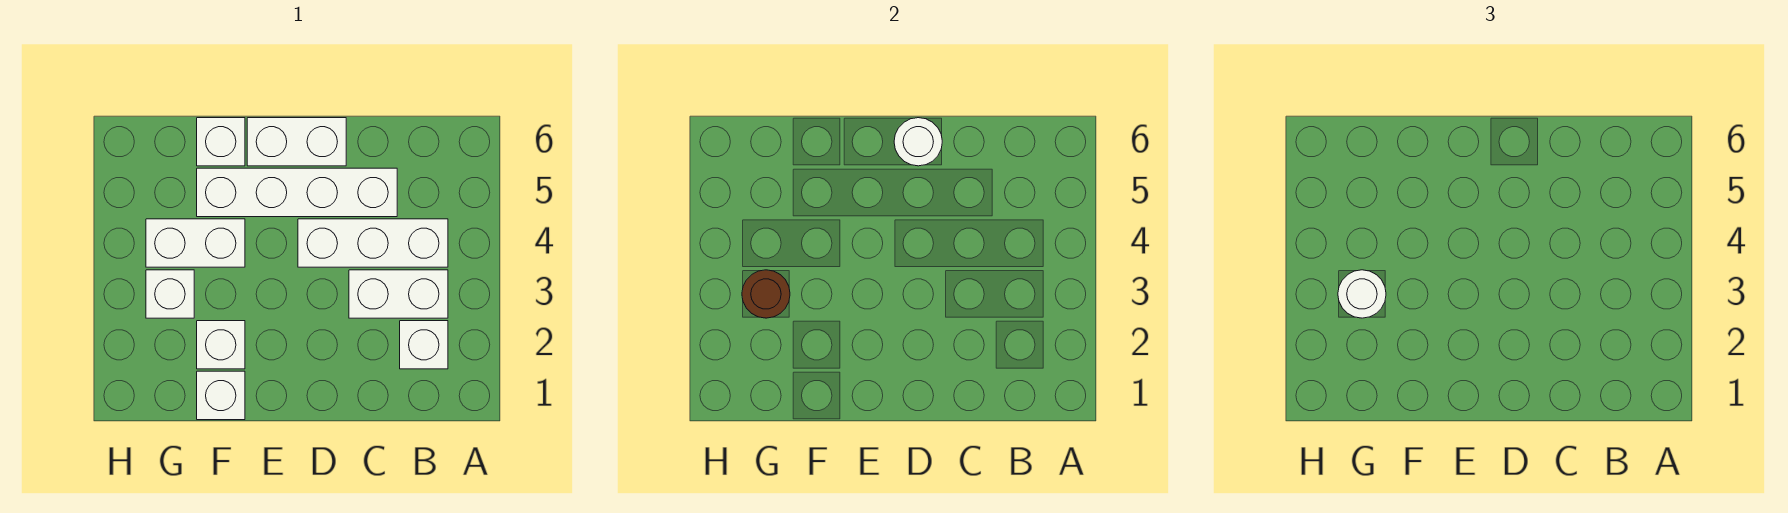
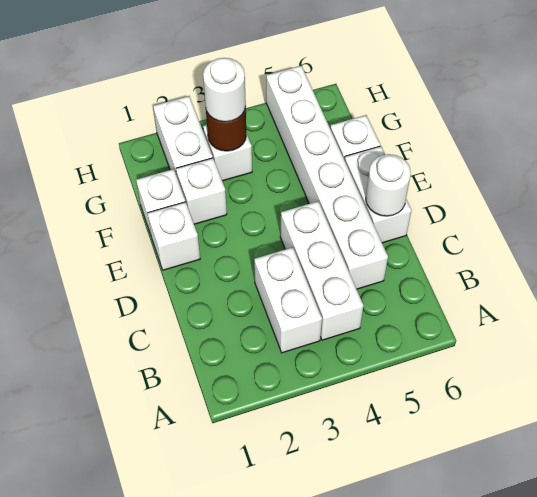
white brick B2 level 1 -> white brick E1 level 1
white brick C5:F5 level 1 -> white brick C5:H5 level 1
white brick F4:G4 level 1 -> white brick G2:H2 level 1

